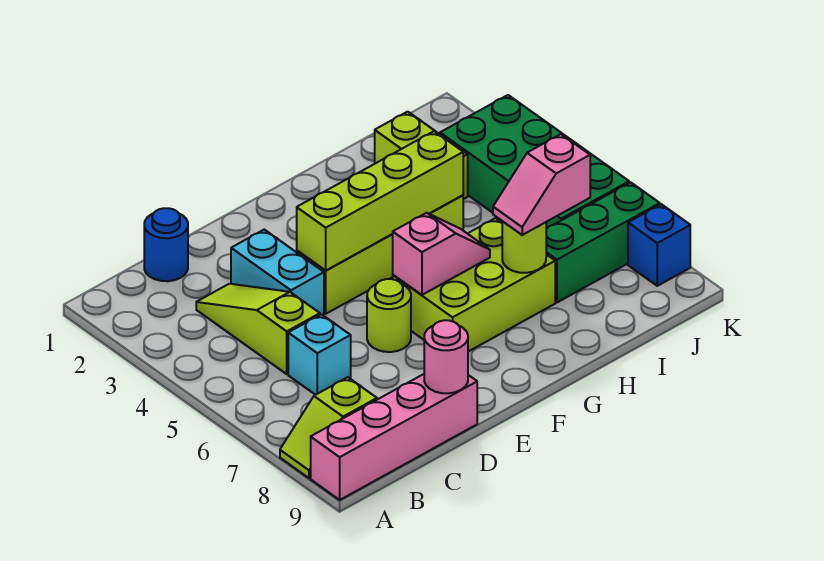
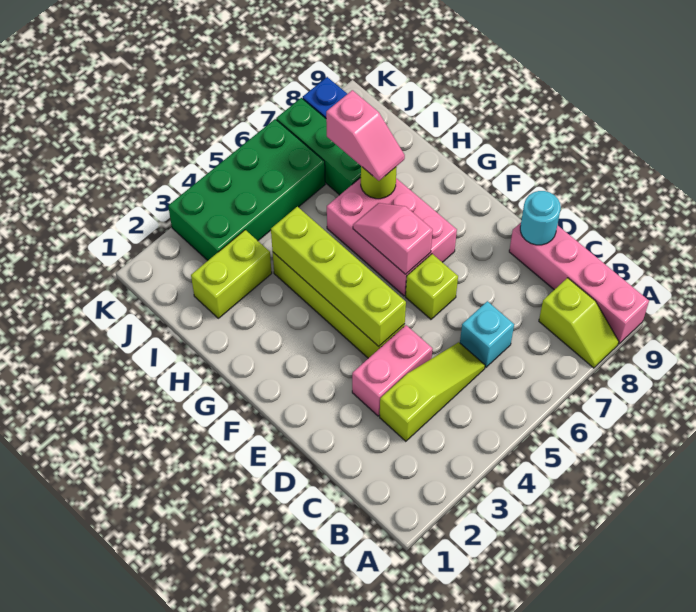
blue round brick C1 level 1 -> none
lime slope C3:C5 level 1 top 5 -> lime slope C3:C5 level 1 top 3
cyan brick D3:D4 level 1 -> pink brick D3:D4 level 1
pink round brick D9 level 2 -> cyan round brick D9 level 2
lime round brick E6 level 1 -> lime brick E6 level 1
lime brick F6:H7 level 1 -> pink brick F6:H7 level 1

